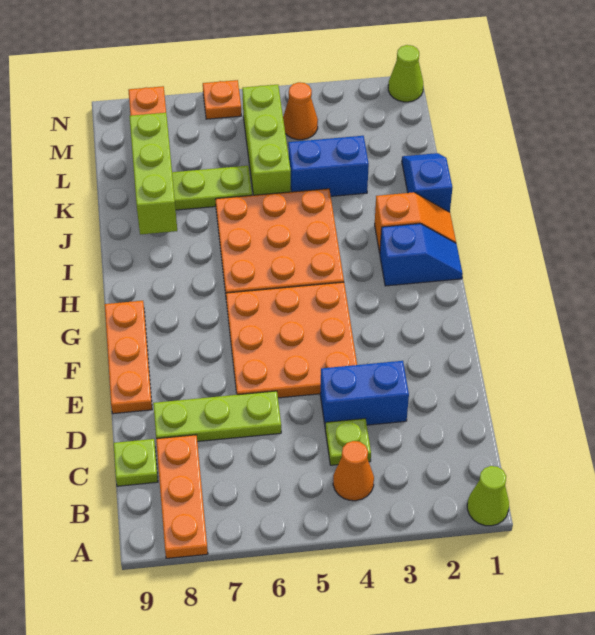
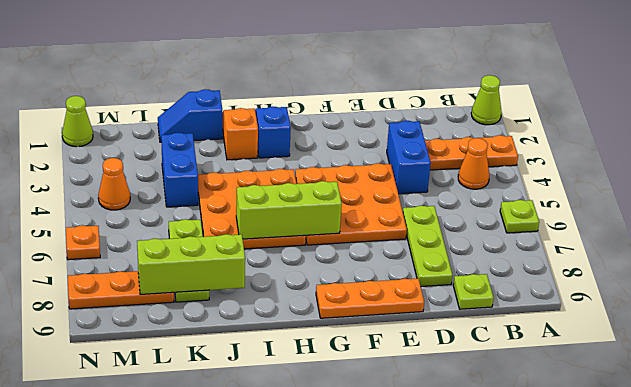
orange plate A8:C8 level 1 -> orange plate A3:C3 level 1
lime plate C4 level 1 -> lime plate A6 level 1
lime brick K5:M5 level 1 -> lime brick G6:I6 level 2

